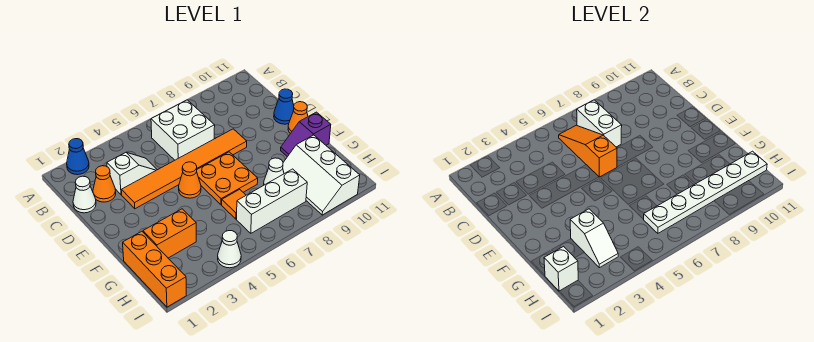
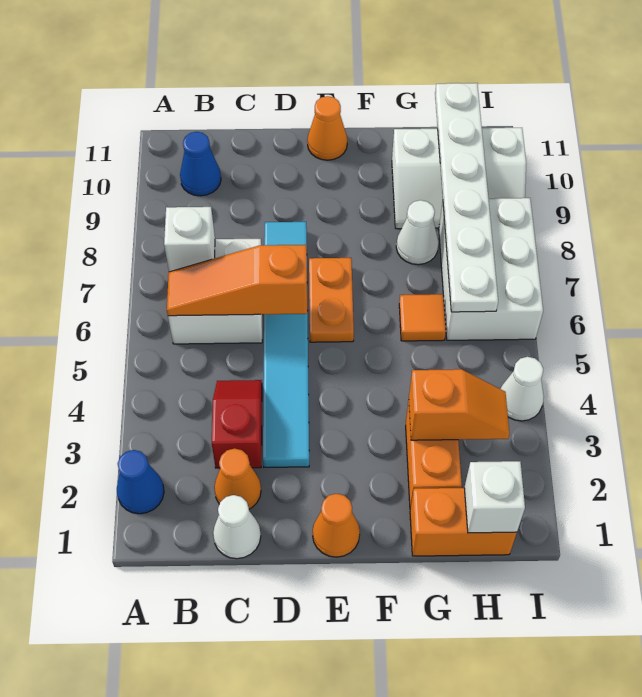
white brick B7:C7 level 2 -> white brick B7 level 2
white slope C3:C4 level 1 top 3 -> red slope C3:C4 level 1 top 3
orange tile D3:D8 level 1 -> cyan tile D3:D8 level 1
blue cone D11 level 1 -> blue cone B10 level 1
orange cone E5 level 1 -> orange cone E1 level 1
orange plate E6:F7 level 1 -> orange plate E6:E7 level 1
purple slope F10:F11 level 1 top 11 -> none
orange brick G1:I1 level 1 -> orange brick G1:H1 level 1
white slope G3:H3 level 2 top G -> orange slope G3:H3 level 2 top G
white brick H6:H8 level 1 -> white brick H6:I8 level 1

